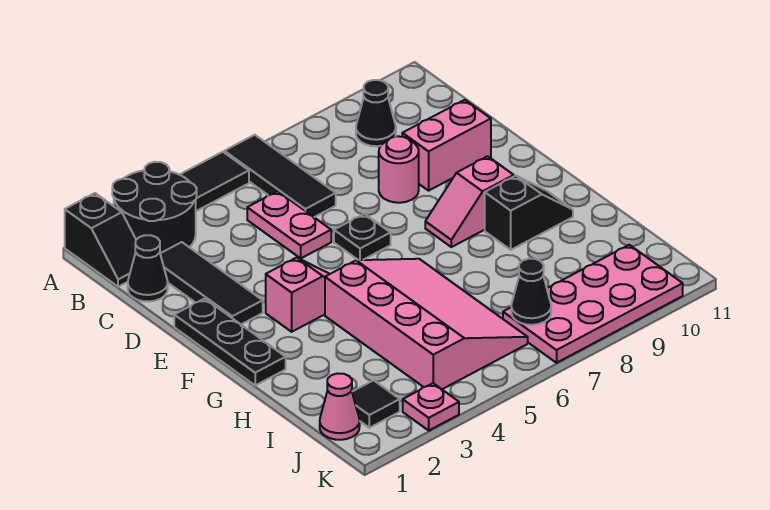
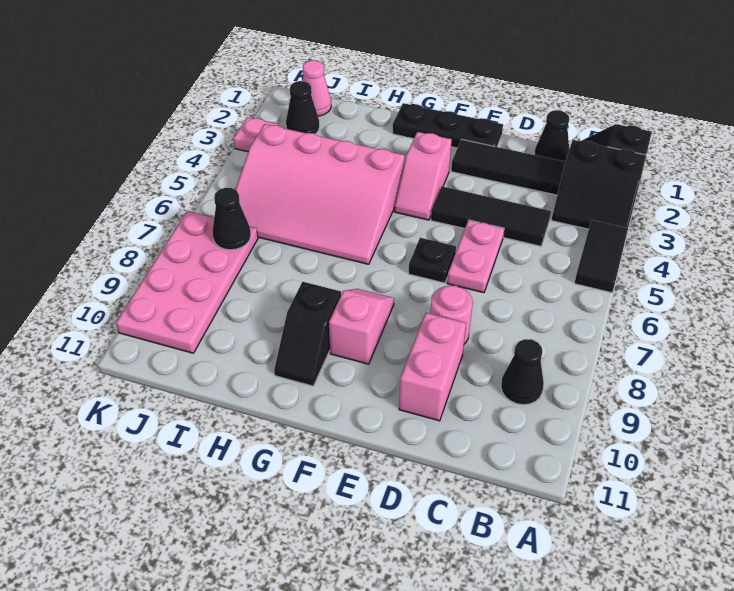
black round brick A2:B3 level 1 -> black slope A2:B3 level 1 top 2
black tile A6:C6 level 1 -> black tile C4:E4 level 1
pink plate C5:D5 level 1 -> pink plate D5:D6 level 1
black tile J2 level 1 -> black cone J2 level 1

